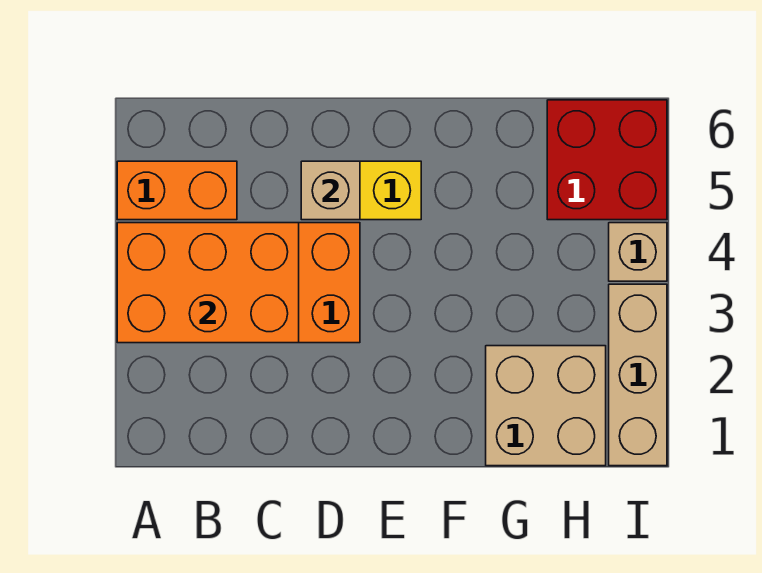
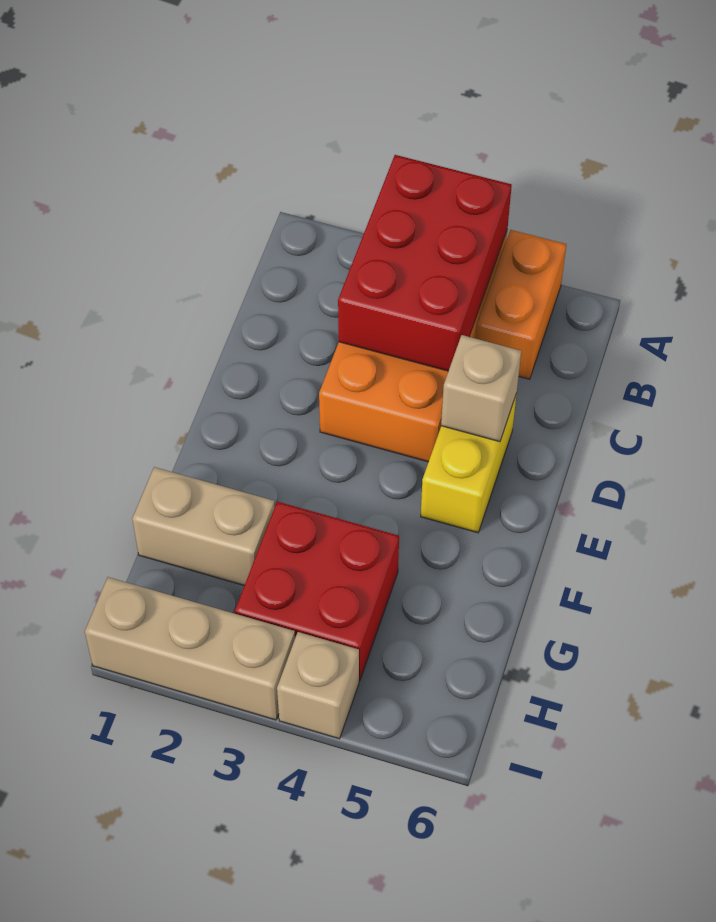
orange brick A3:C4 level 2 -> red brick A3:C4 level 2
tan brick G1:H2 level 1 -> tan brick G1:G2 level 1
red brick H5:I6 level 1 -> red brick G3:H4 level 1

